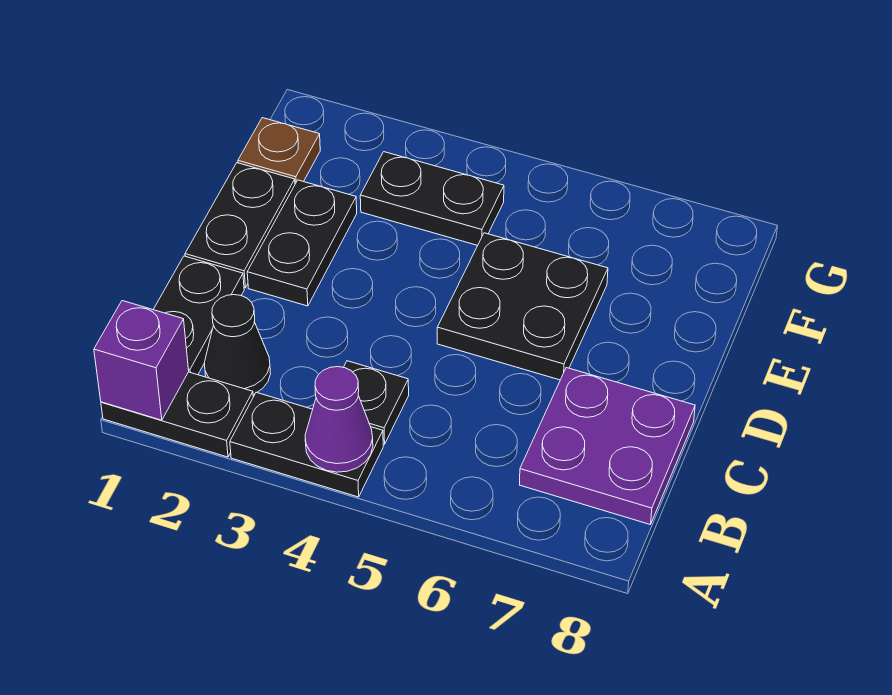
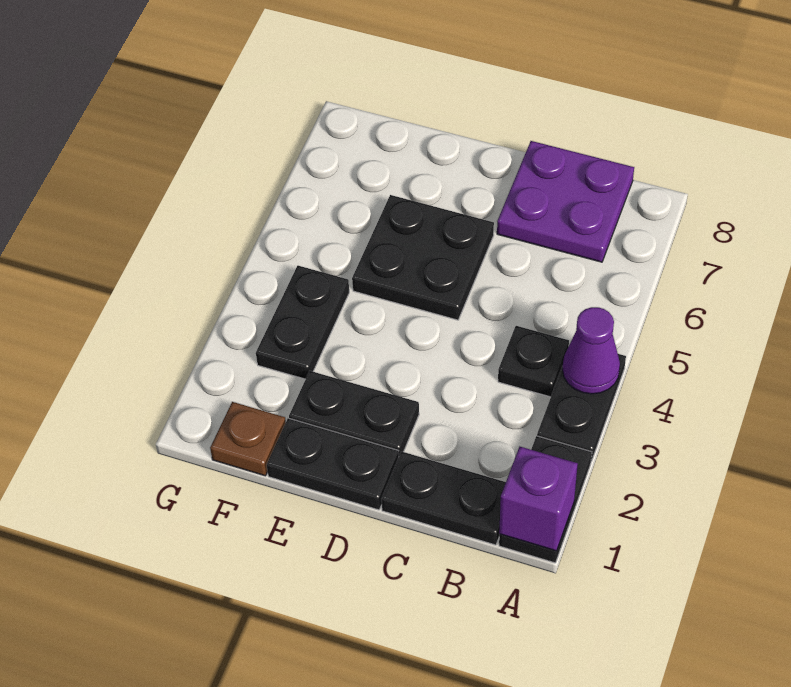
black cone B2 level 1 -> none

